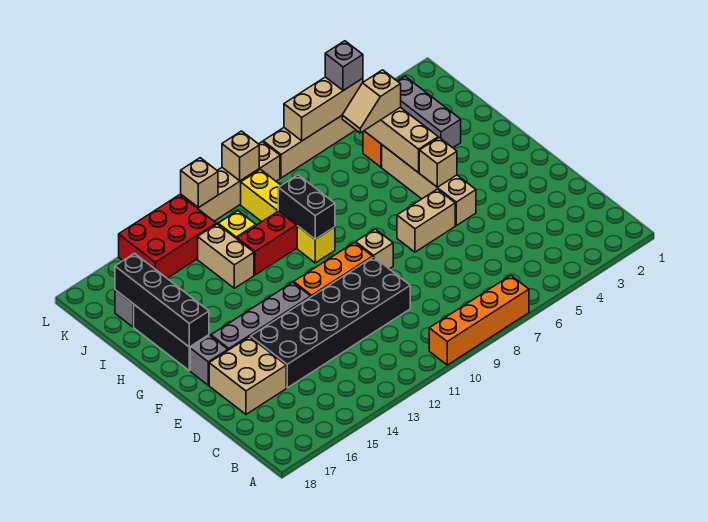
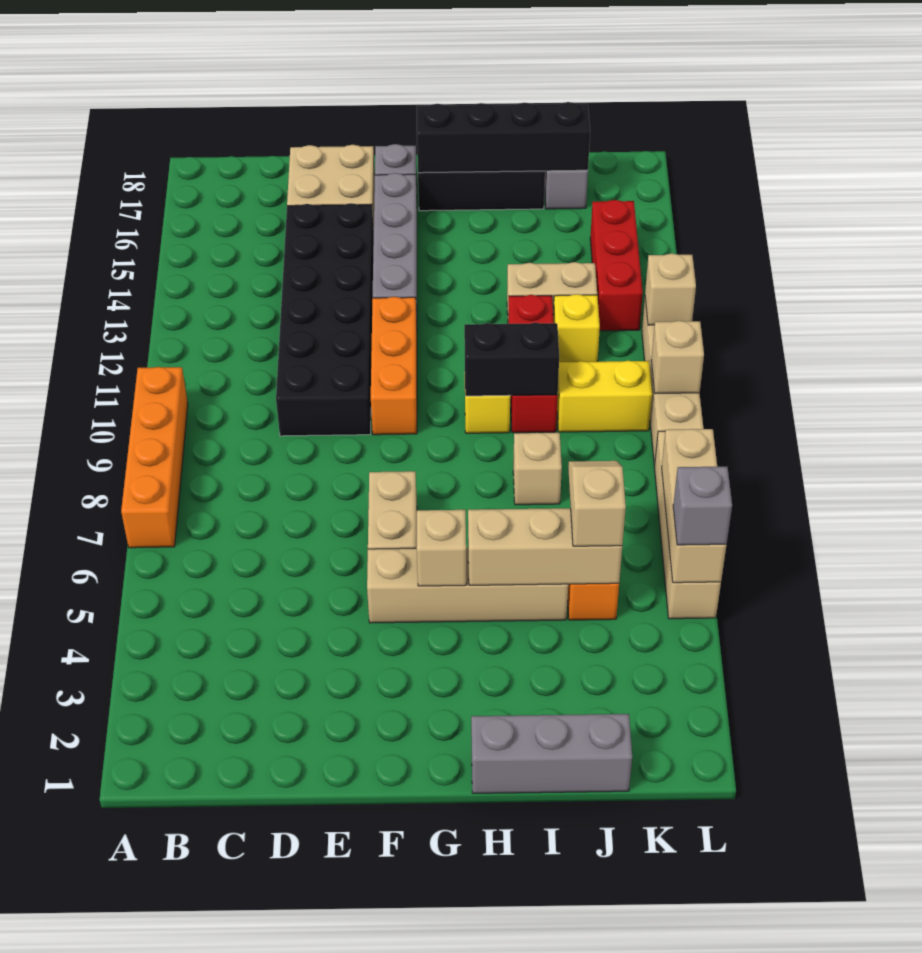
tan brick F9 level 1 -> tan brick I8 level 1
grey brick I3:K3 level 1 -> grey brick H1:J1 level 1
red brick K13:L15 level 1 -> red brick K13:K15 level 1

